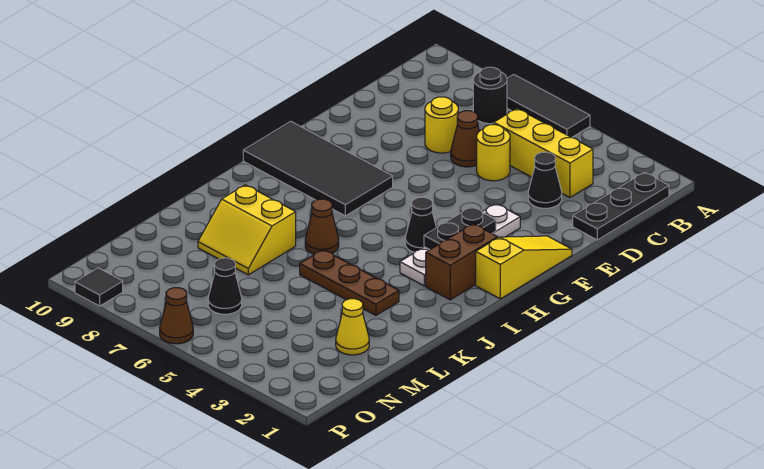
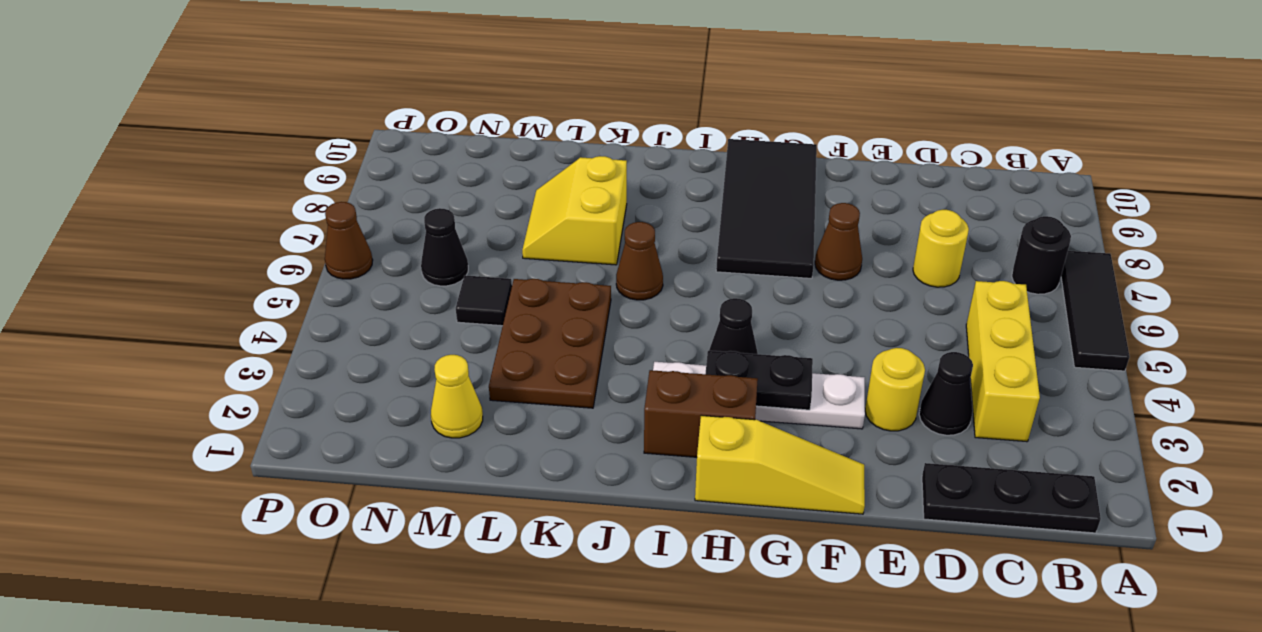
yellow round brick D5 level 1 -> yellow round brick E3 level 1
brown cone D6 level 1 -> brown cone F7 level 1
brown plate K3:K5 level 1 -> brown plate K3:L5 level 1
black tile P9 level 1 -> black tile M5 level 1

